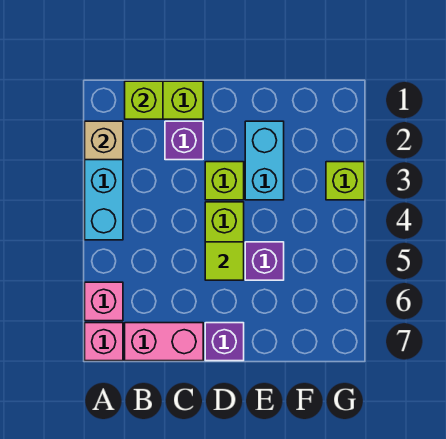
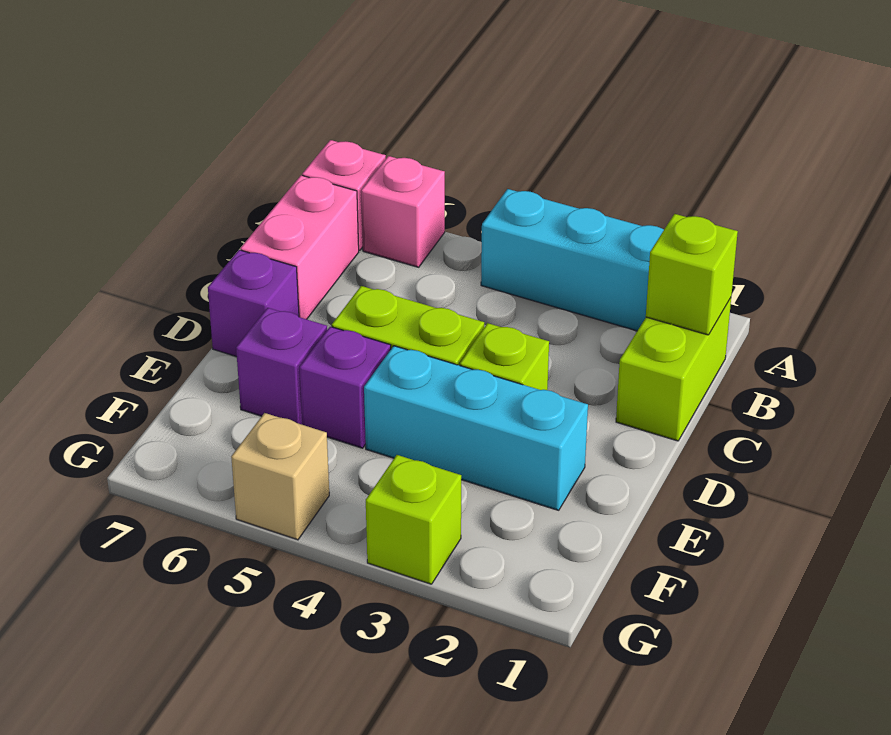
tan brick A2 level 2 -> tan brick G5 level 1
purple brick C2 level 1 -> purple brick E6 level 1
lime tile D5 level 2 -> none
cyan brick E2:E3 level 1 -> cyan brick E2:E4 level 1

